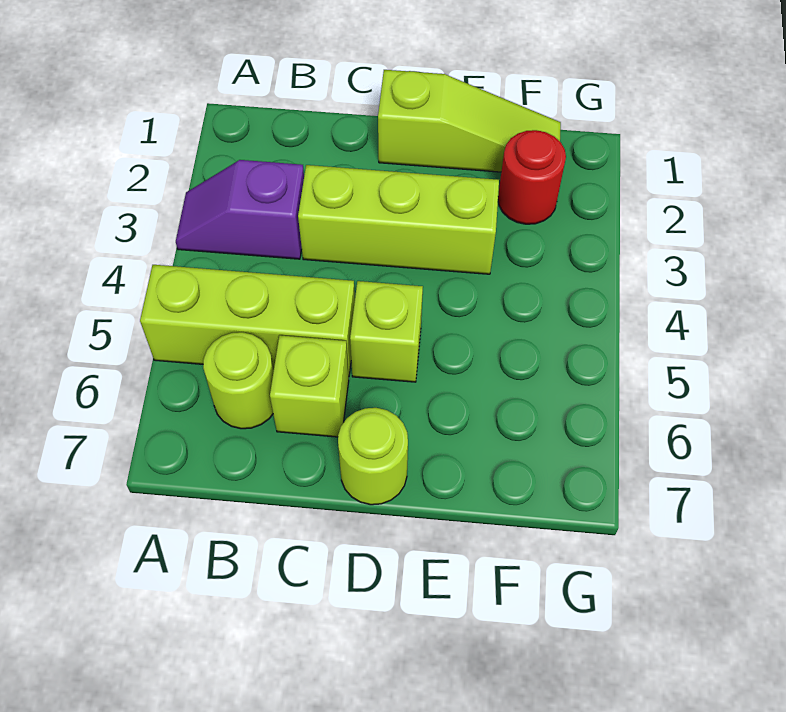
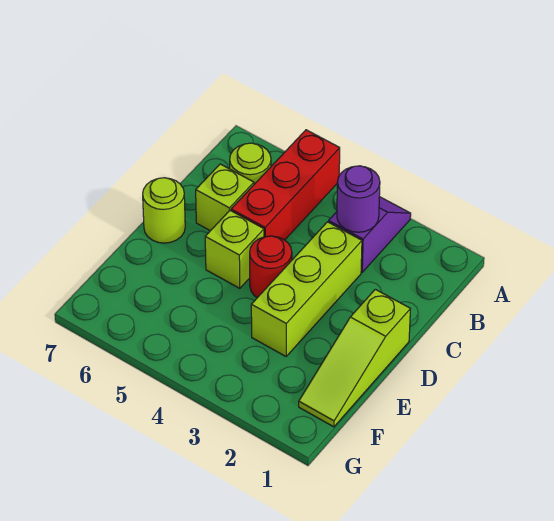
lime brick A5:C5 level 1 -> red brick A5:C5 level 1
none -> purple round brick B3 level 2
red round brick F2 level 1 -> red round brick D4 level 1

